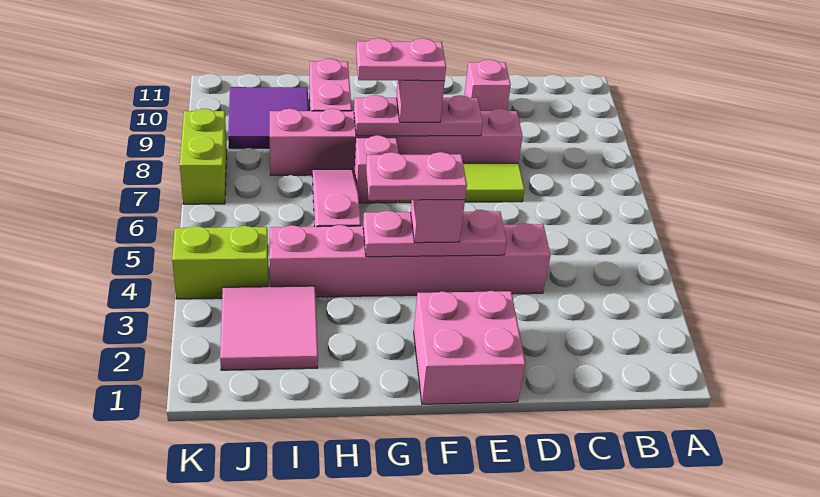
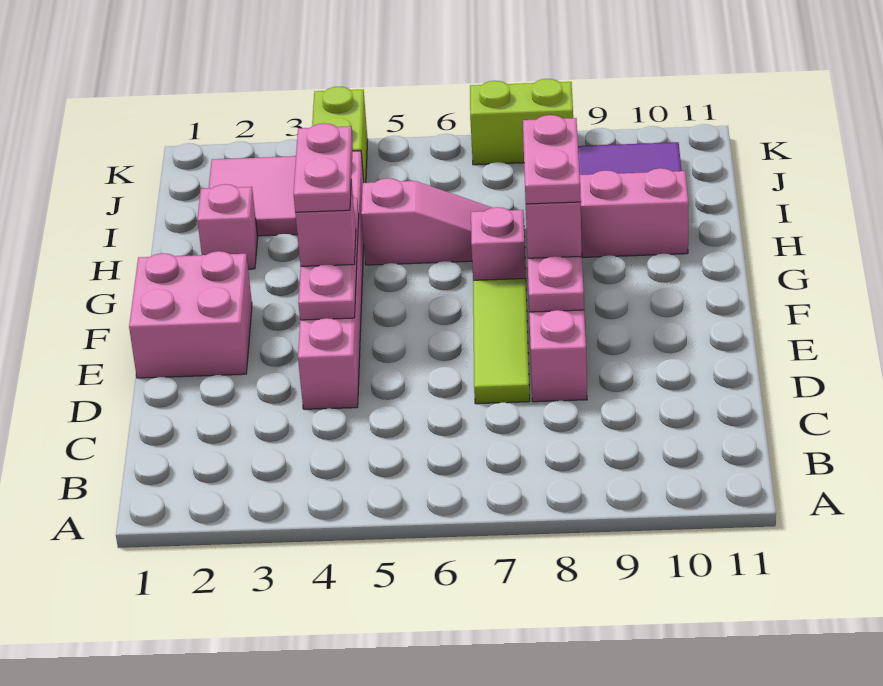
pink brick D10 level 1 -> pink brick H2 level 1

